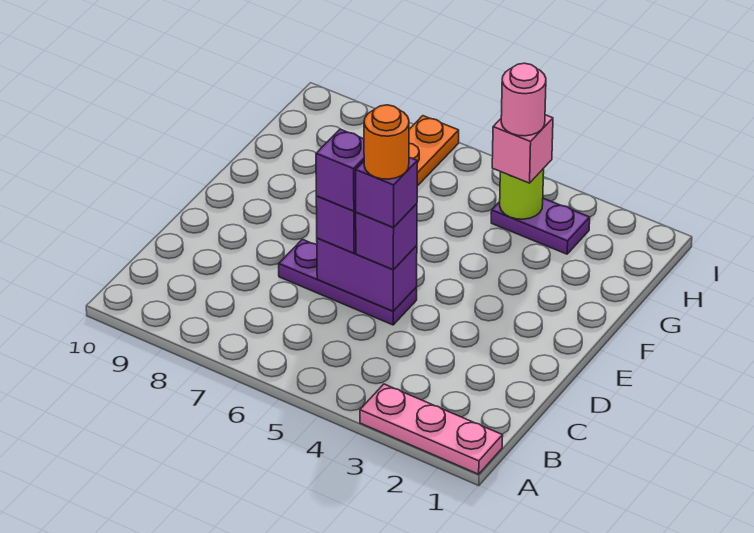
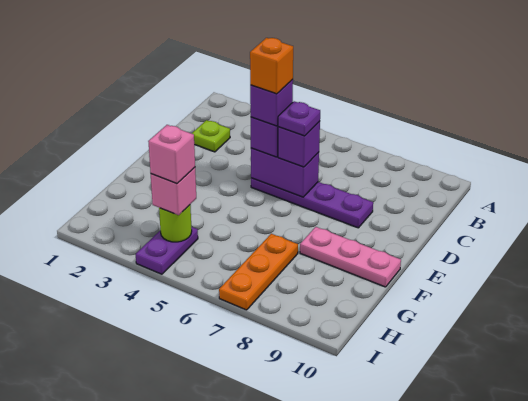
pink plate A1:A3 level 1 -> pink plate F8:F10 level 1
none -> lime plate C2 level 1
purple plate D5:D7 level 1 -> purple plate D5:D8 level 1
orange round brick D5 level 5 -> orange brick D5 level 5
purple brick D6 level 4 -> purple plate D6 level 4
purple plate H3:H4 level 1 -> purple plate H4:I4 level 1
pink round brick H4 level 4 -> pink brick H4 level 4

